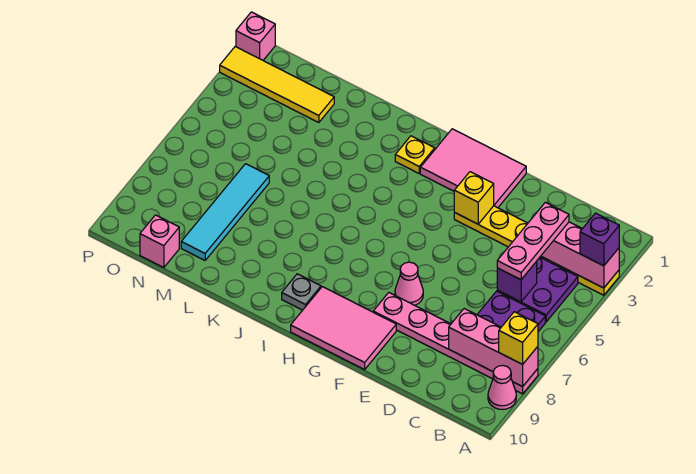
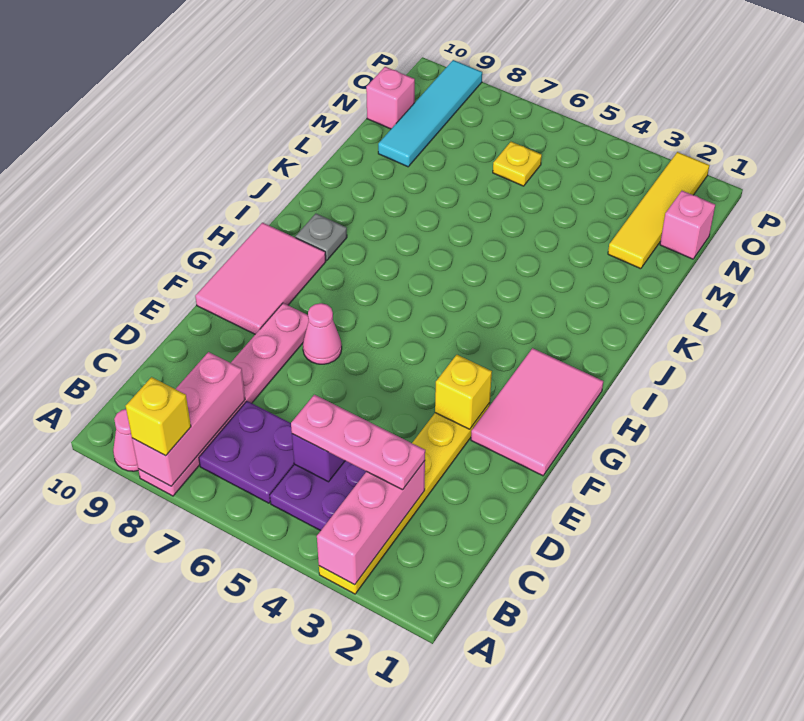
purple brick A3 level 3 -> none
yellow plate I2 level 1 -> yellow plate N6 level 1
cyan tile M6:M9 level 1 -> cyan tile M9:P9 level 1
pink brick P1 level 1 -> pink brick N1 level 1

